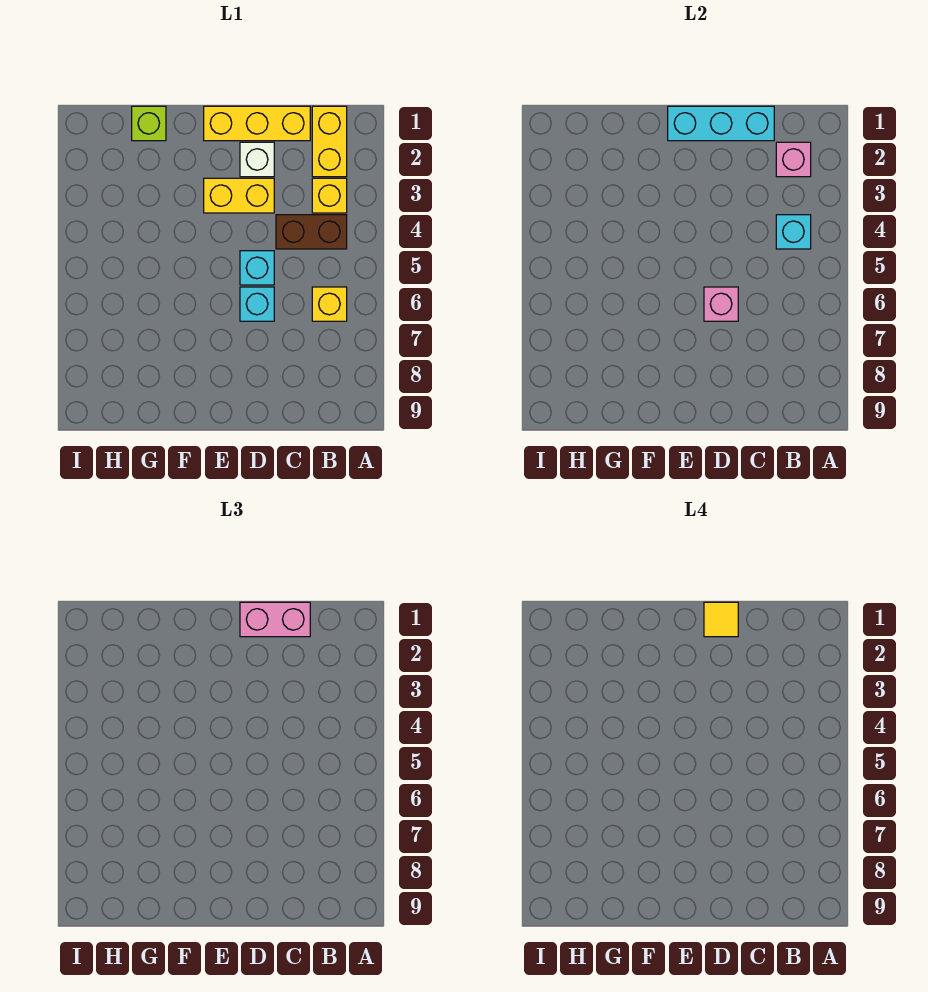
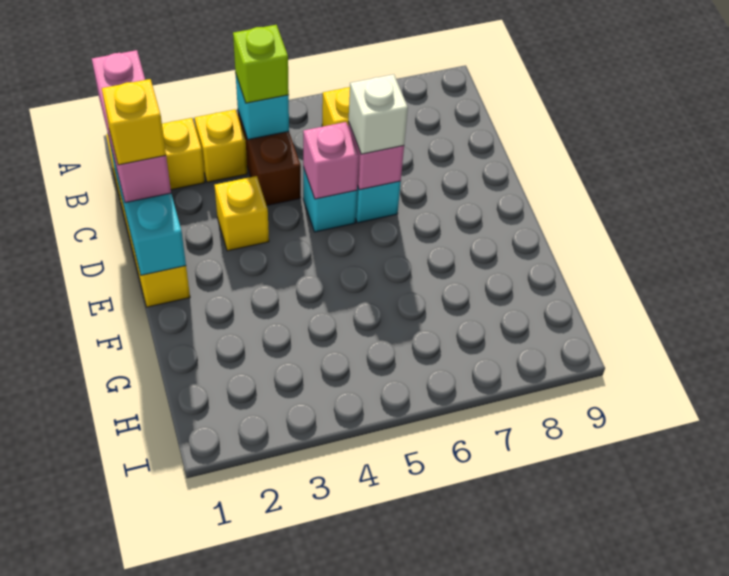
pink brick B2 level 2 -> pink brick D5 level 2
pink brick C1:D1 level 3 -> pink brick B1:D1 level 3
yellow tile D1 level 4 -> yellow brick D1 level 4
white brick D2 level 1 -> white brick D6 level 3
yellow brick D3:E3 level 1 -> yellow brick D3 level 1
lime brick G1 level 1 -> lime brick B4 level 3

